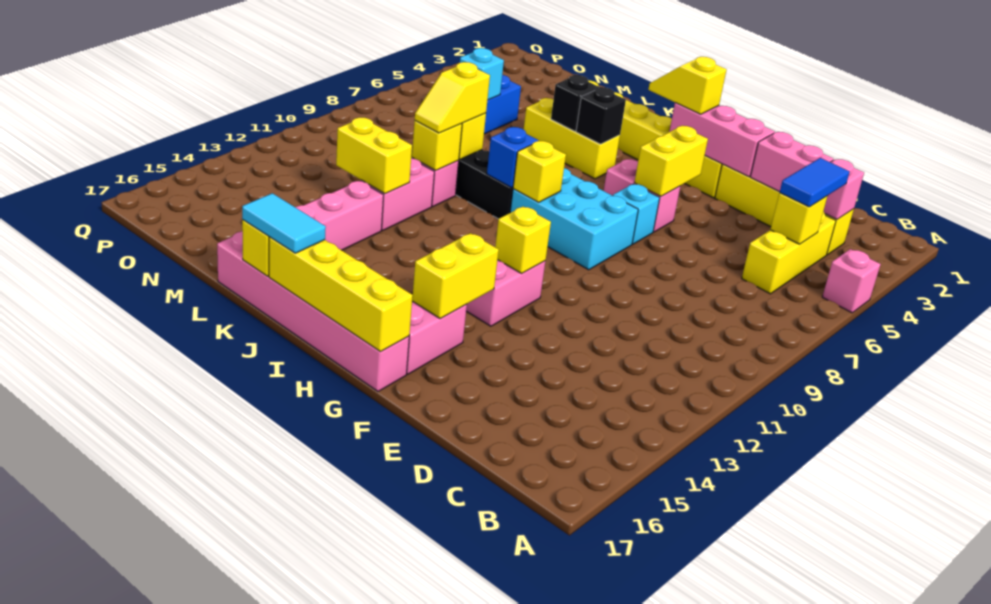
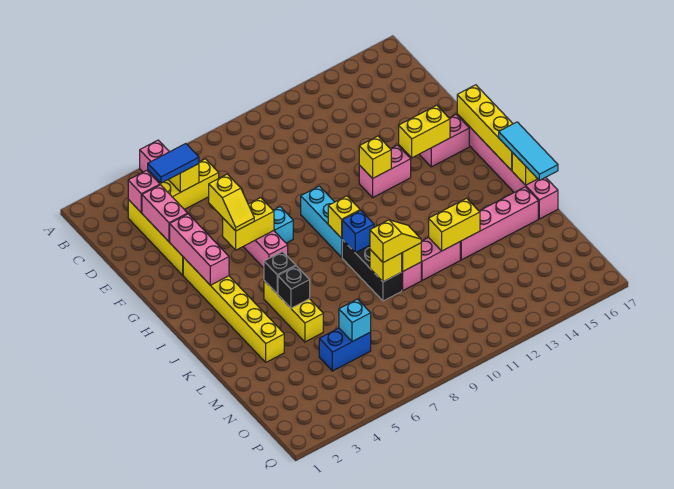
cyan brick G8:I9 level 1 -> cyan brick G9:I9 level 1
yellow slope H3:I3 level 3 top H -> yellow slope F5:G5 level 3 top F
cyan tile J17:K17 level 3 -> cyan tile J17:L17 level 3
yellow brick L12:M12 level 2 -> yellow brick L12:L13 level 2

